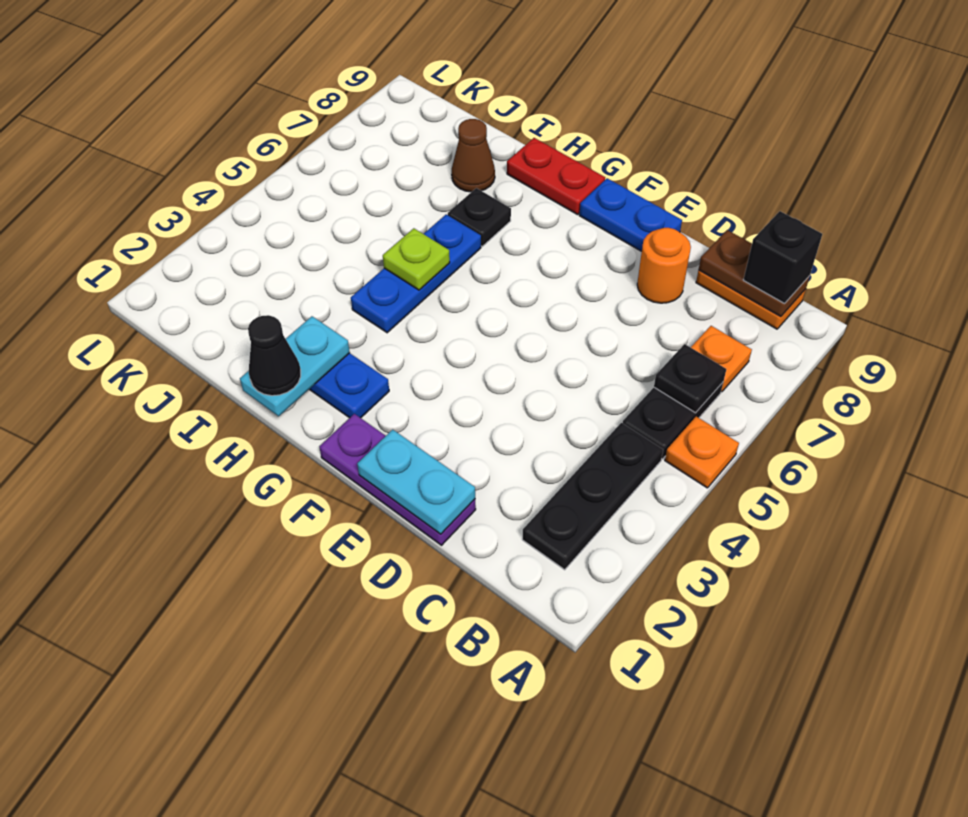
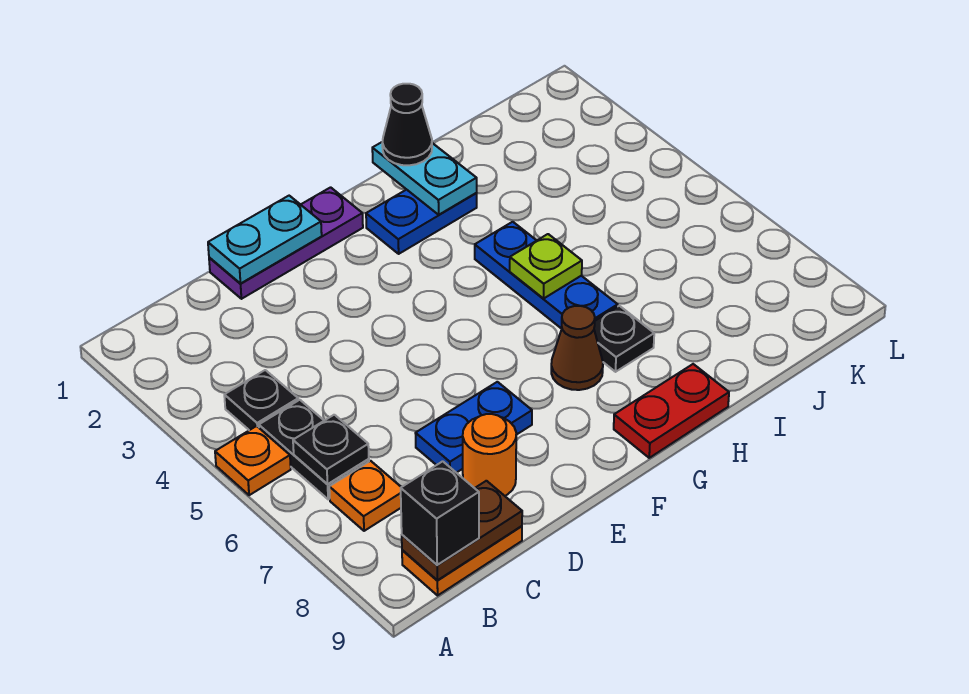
black plate B2:B4 level 1 -> black plate B4 level 1
blue plate E9:F9 level 1 -> blue plate D7:E7 level 1
brown cone I8 level 1 -> brown cone G7 level 1

